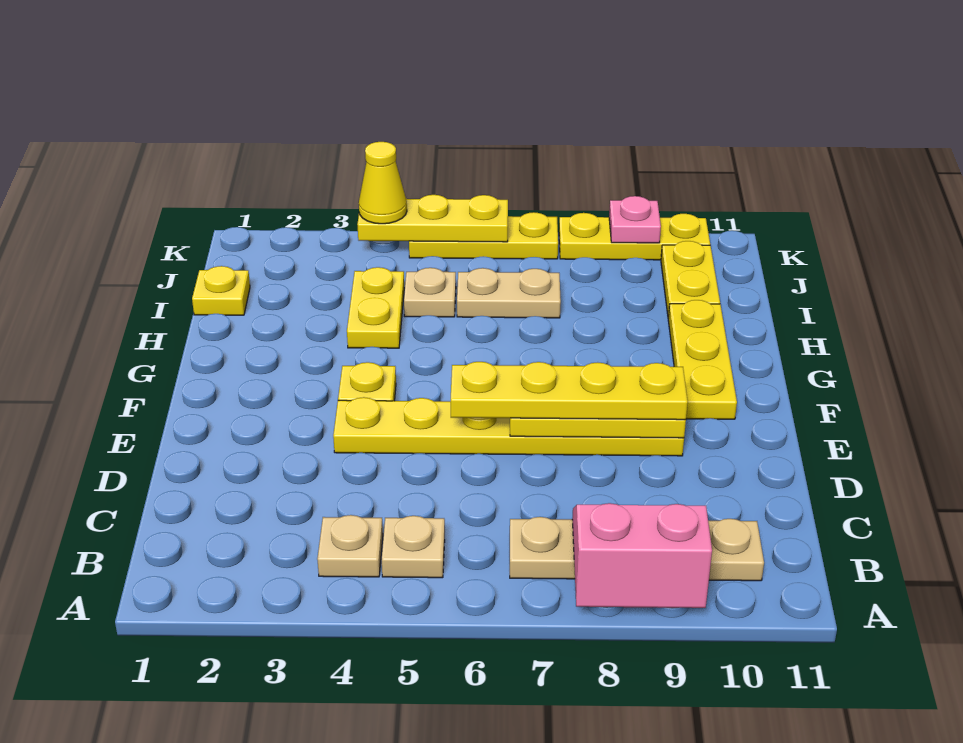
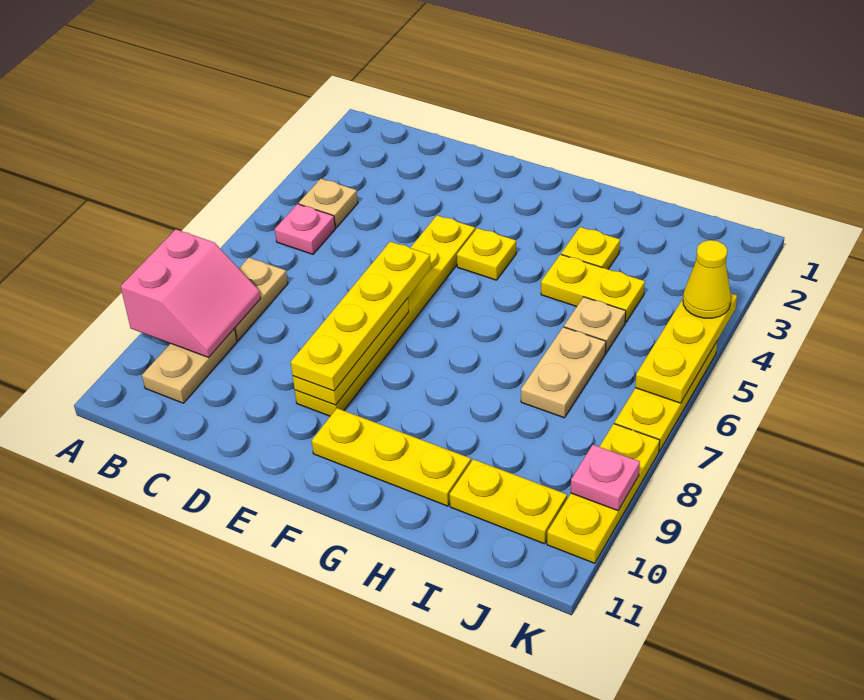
tan plate B5 level 1 -> pink plate B5 level 1
yellow plate I1 level 1 -> yellow plate H3 level 1

